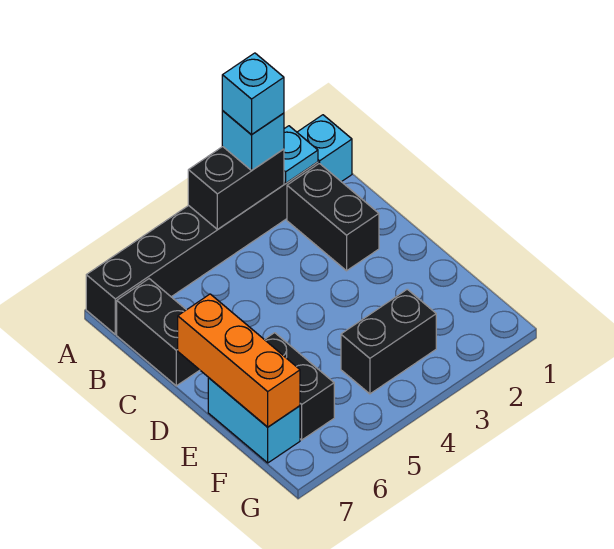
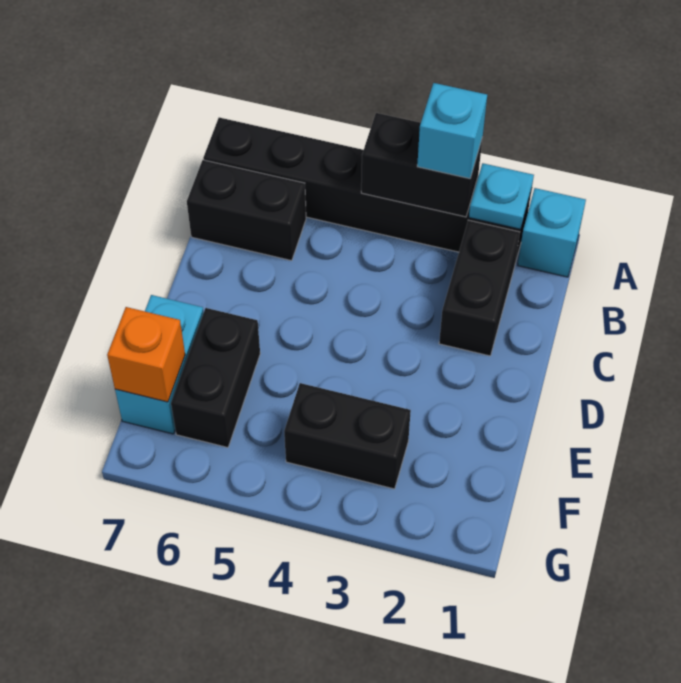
cyan brick A3 level 4 -> none
black brick B7:C7 level 1 -> black brick B6:B7 level 1
orange brick D7:F7 level 2 -> orange brick F7 level 2

